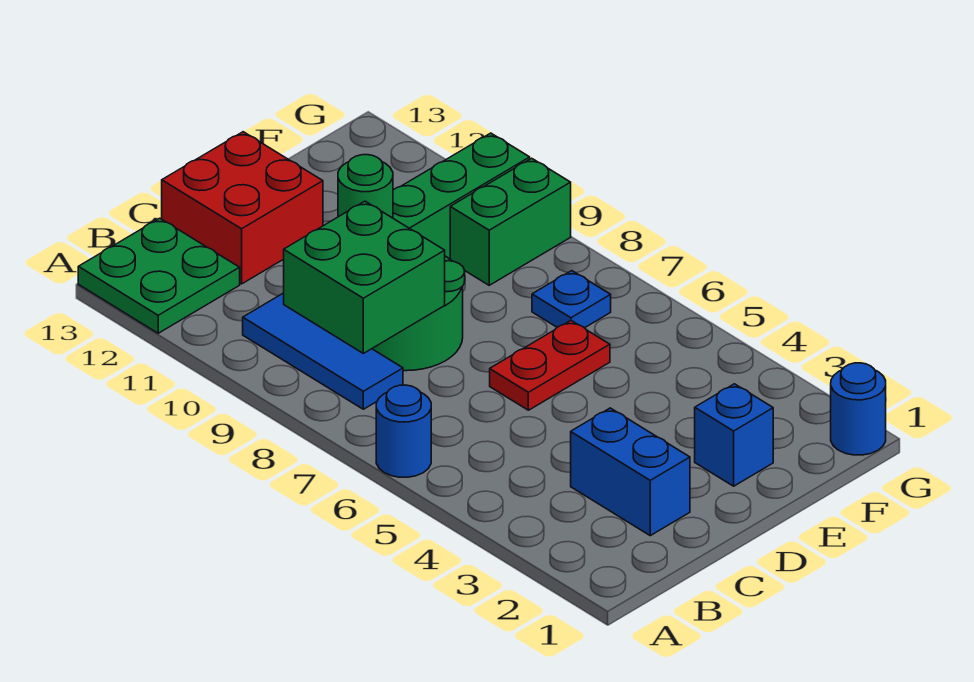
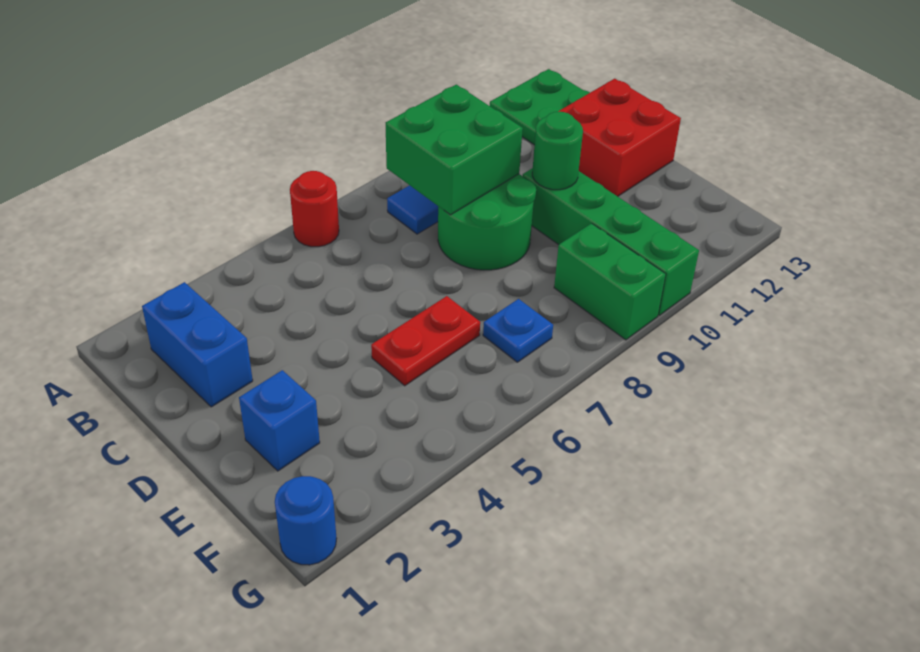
blue round brick A6 level 1 -> red round brick A6 level 1
blue brick C2:C3 level 1 -> blue brick B2:C2 level 1
red plate D6:E6 level 1 -> red plate E5:E6 level 1

